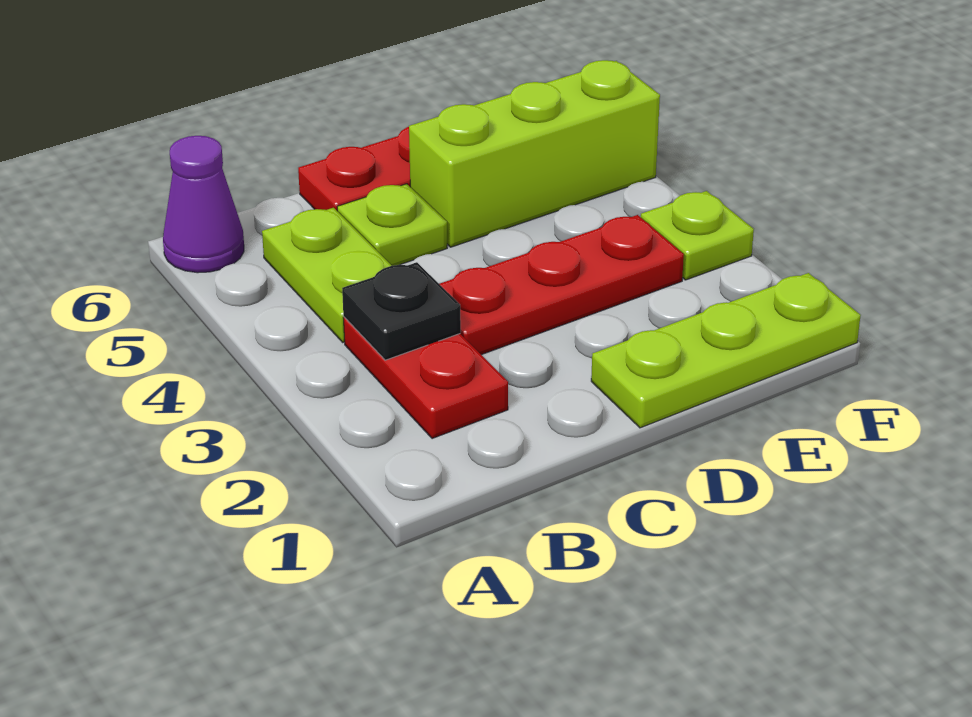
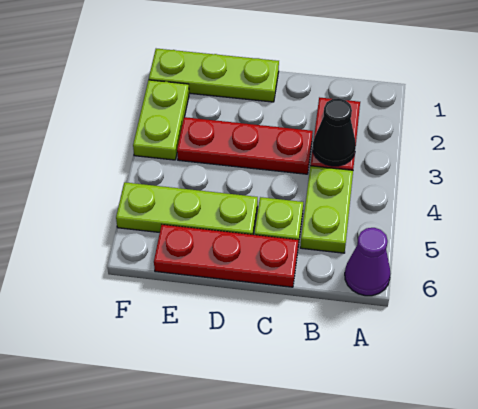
black plate B3 level 2 -> black cone B3 level 2
lime brick D5:F5 level 1 -> lime plate D5:F5 level 1
lime plate F3 level 1 -> lime plate F2:F3 level 1

